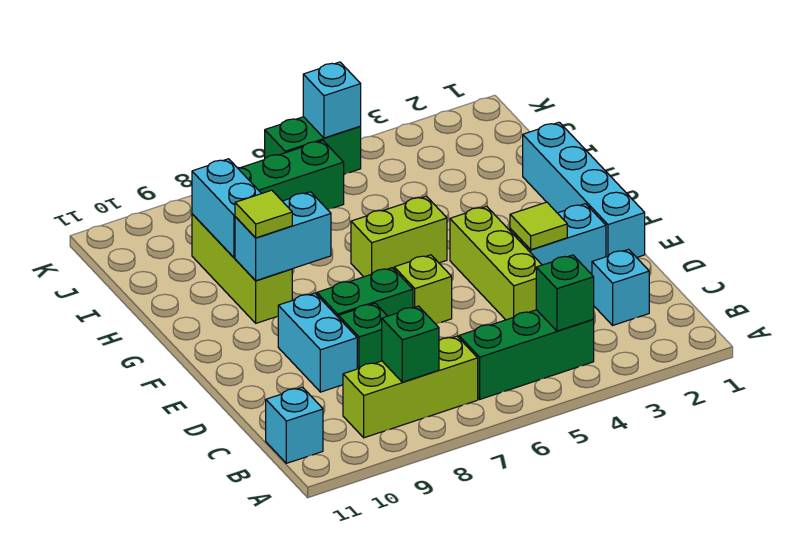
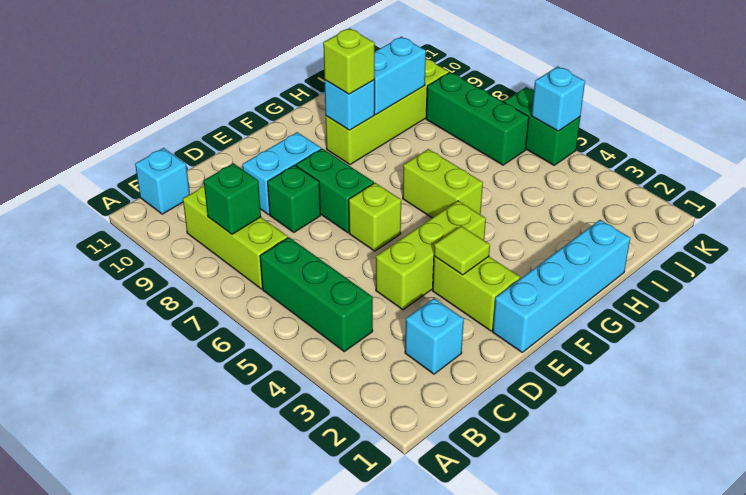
green brick B4 level 2 -> none
cyan brick E2:E3 level 1 -> lime brick E2:E3 level 1
cyan brick G8:G9 level 2 -> cyan brick G9 level 2
lime brick G9:I9 level 1 -> lime brick G9:J9 level 1
lime tile G9 level 3 -> lime brick G9 level 3

